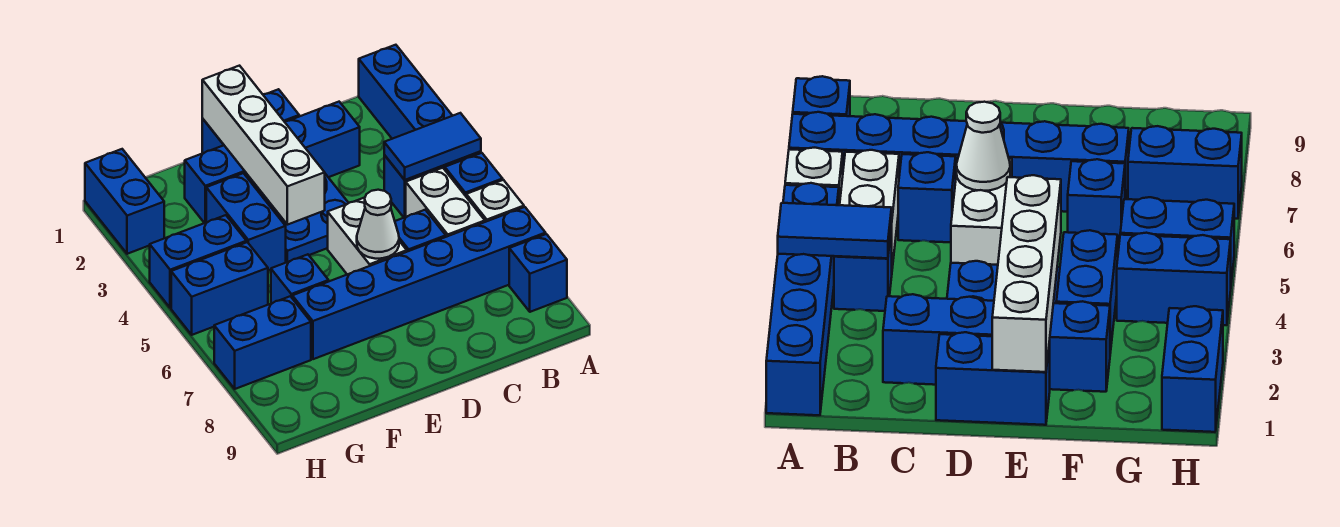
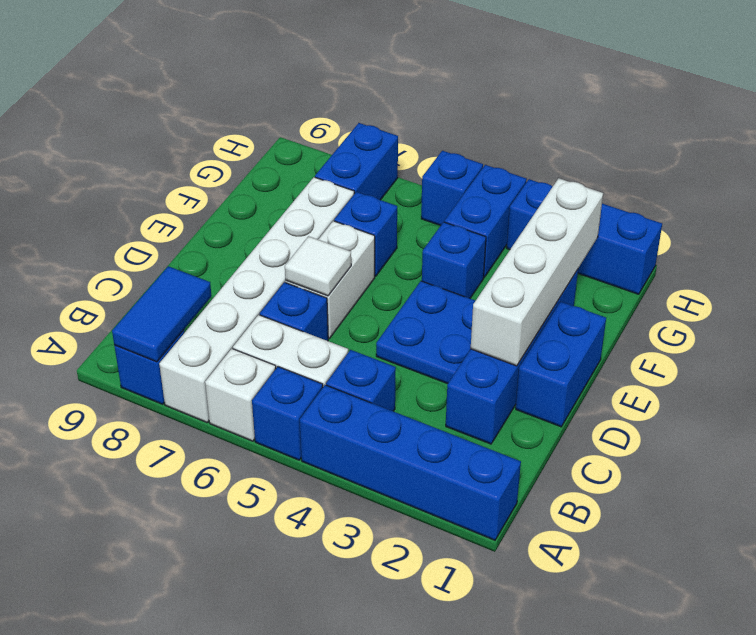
blue tile A4:B4 level 2 -> blue tile A8:B8 level 2
blue brick A7:F7 level 1 -> white brick A7:F7 level 1
white brick D5:D6 level 1 -> white brick D6:E6 level 1
white cone D6 level 2 -> white tile D6 level 2
white brick E1:E4 level 2 -> white brick D2:G2 level 2
blue brick F3:F4 level 1 -> blue brick F4 level 1
blue brick G5:H5 level 1 -> blue brick H5 level 1
blue brick H1:H2 level 1 -> blue brick H1:H3 level 1

